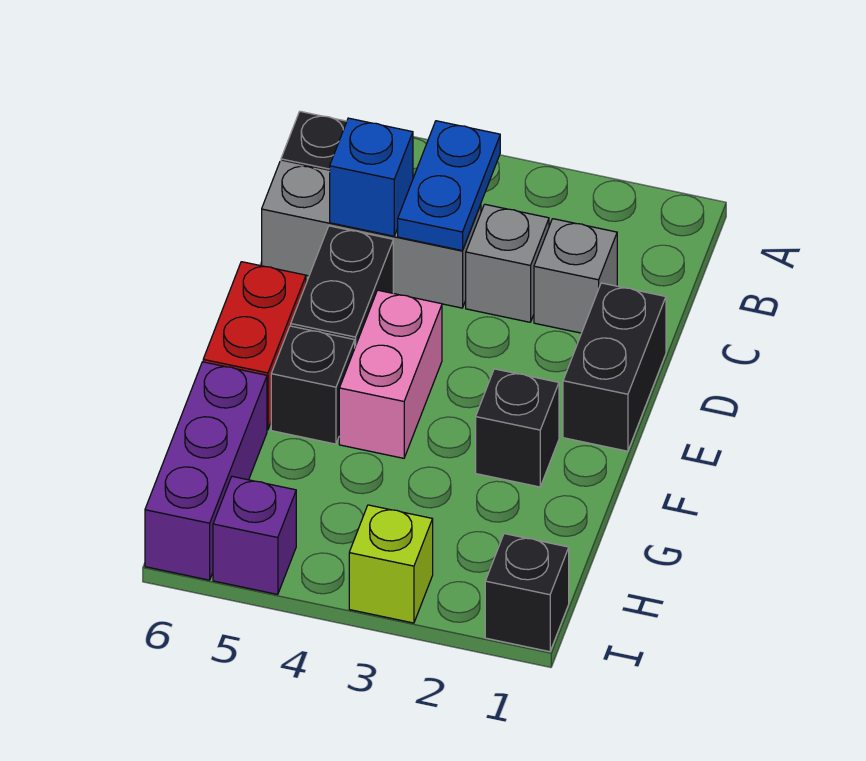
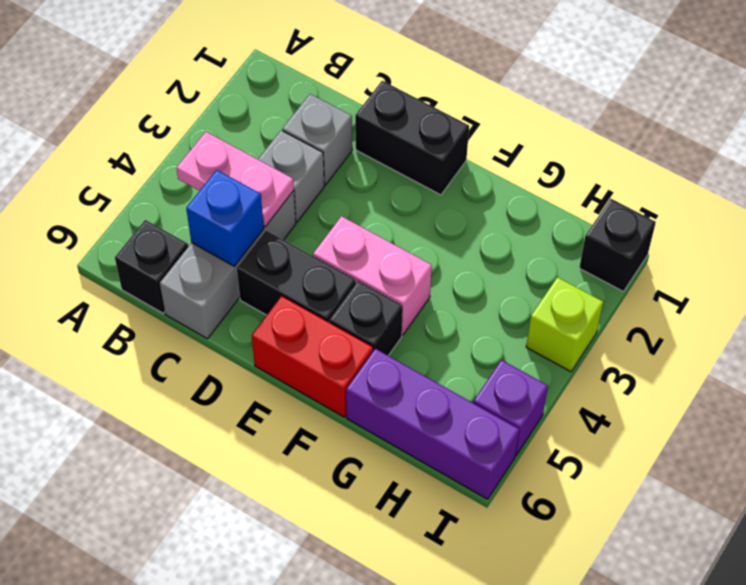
blue plate B4:C4 level 2 -> pink plate B4:C4 level 2
black brick F2 level 1 -> none

